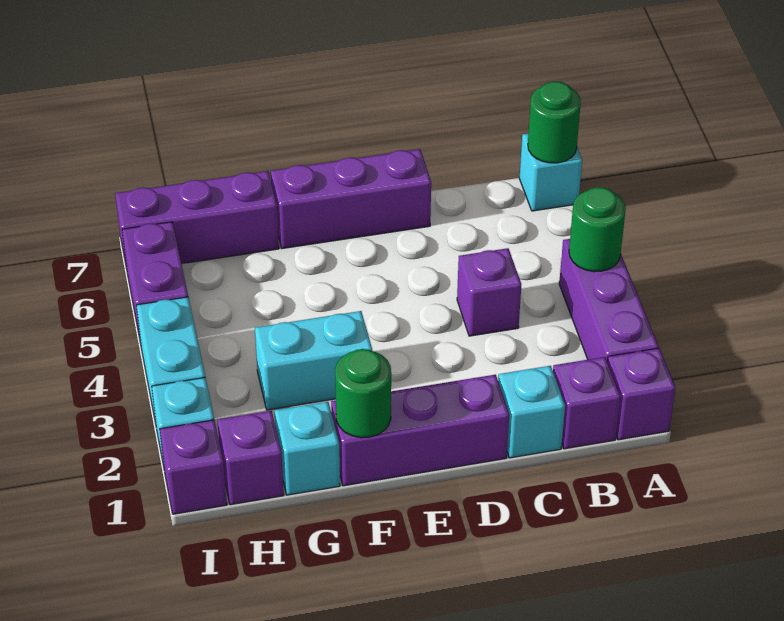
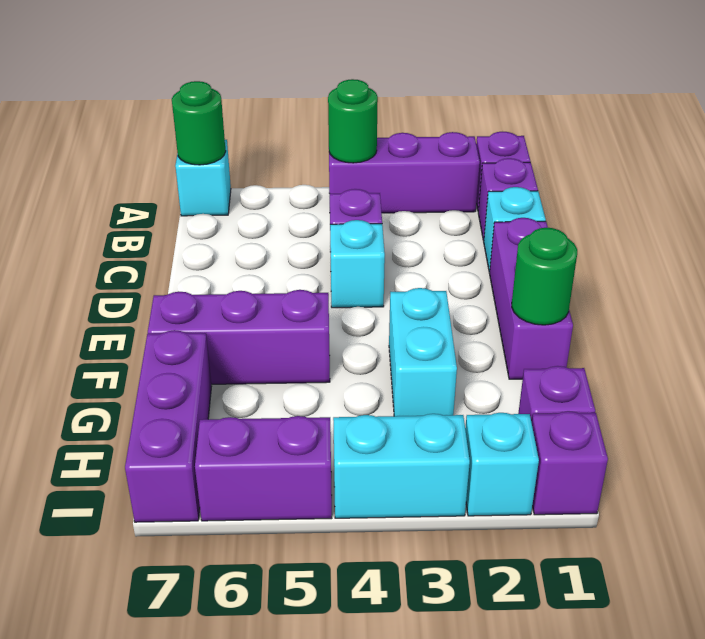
purple brick D7:F7 level 1 -> purple brick F5:F7 level 1
cyan brick G1 level 1 -> cyan brick D4 level 1

